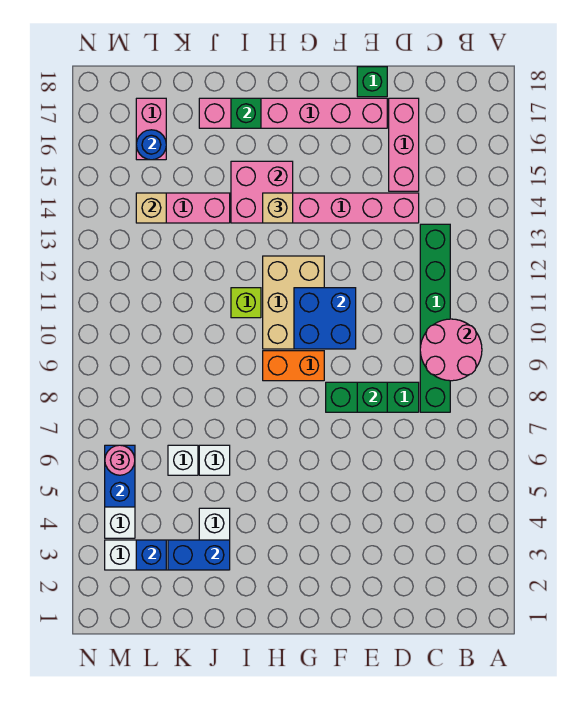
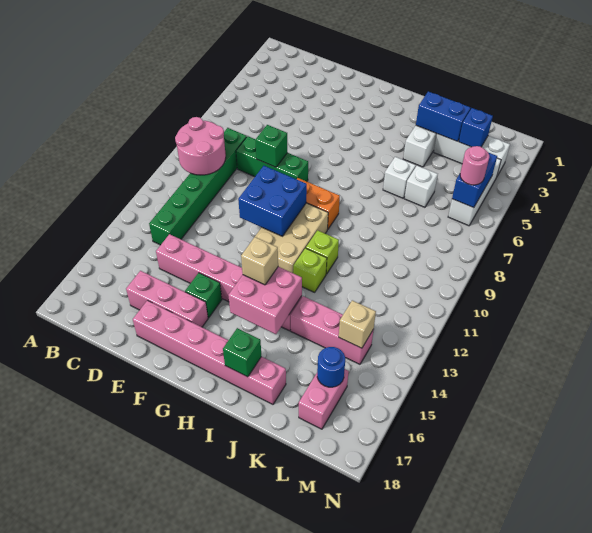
pink brick D15:D17 level 1 -> pink brick D16:F16 level 1
green brick E18 level 1 -> green brick F15 level 1
none -> lime brick I12 level 1

